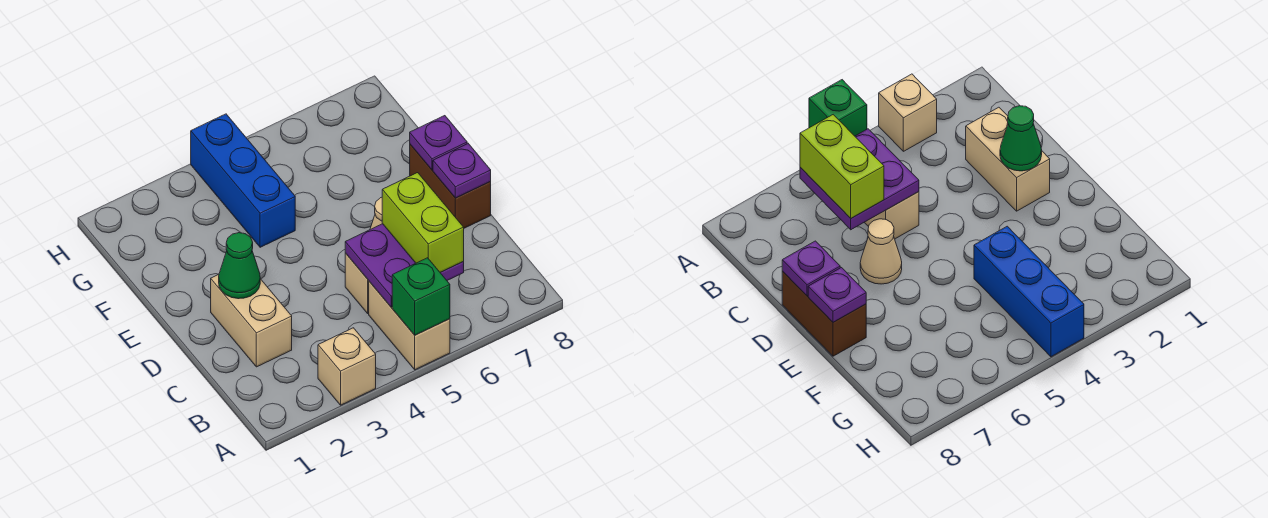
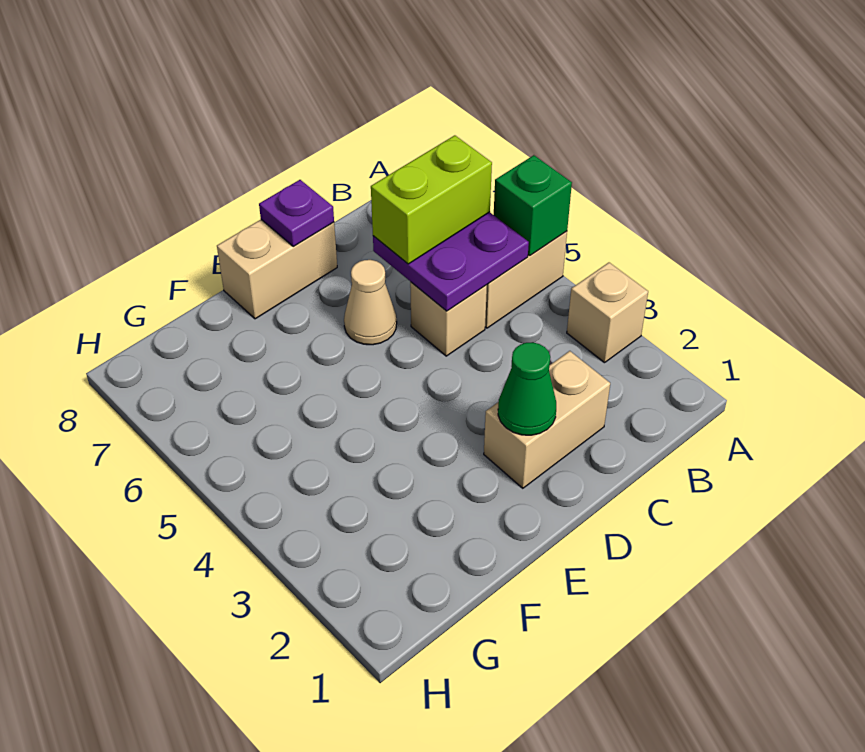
brown brick D8:E8 level 1 -> tan brick D8:E8 level 1
purple plate E8 level 2 -> none
blue brick F4:H4 level 1 -> none

